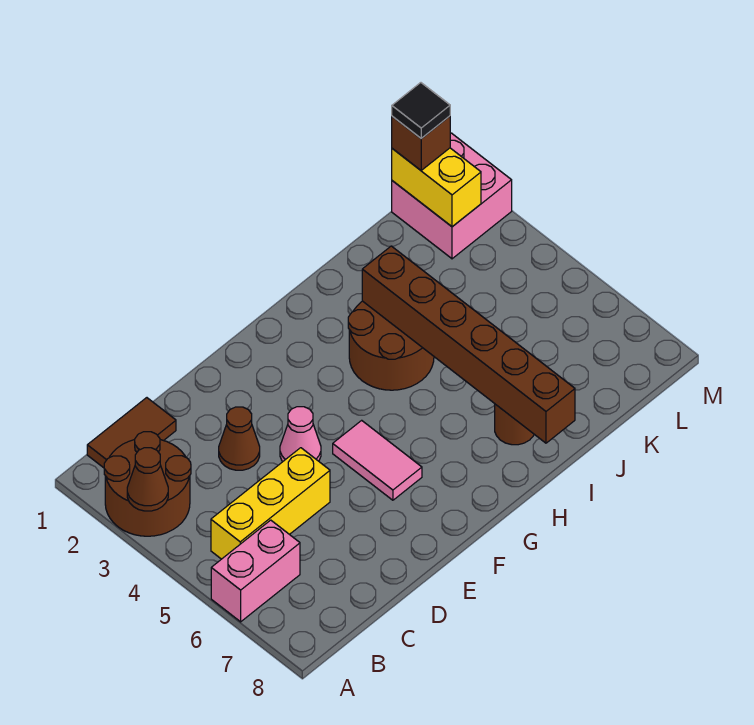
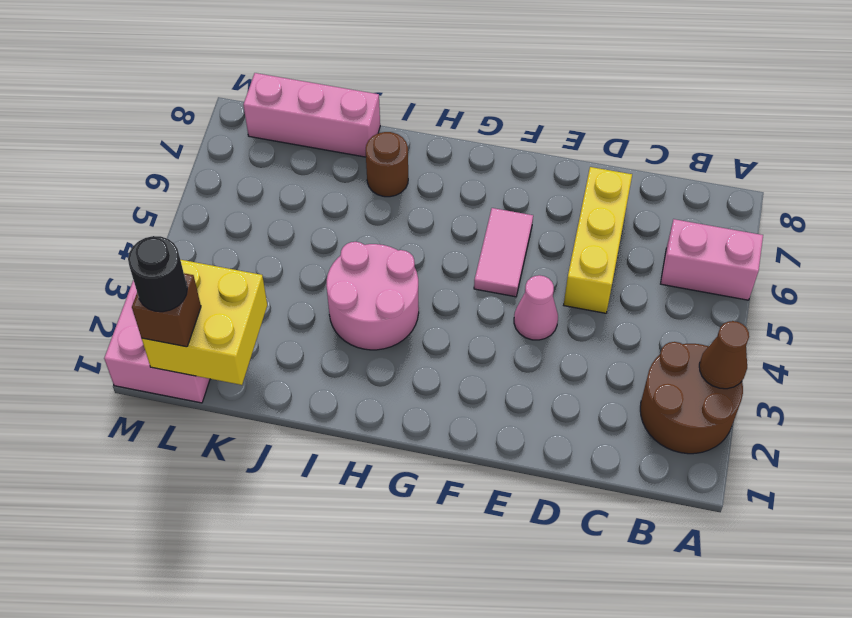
brown tile B1:C1 level 1 -> none
yellow brick B5:D5 level 1 -> yellow brick D5:D7 level 1
brown cone D3 level 1 -> none
brown round brick H3:I4 level 1 -> pink round brick H3:I4 level 1
brown brick I3:I8 level 2 -> none
none -> pink brick J8:L8 level 1
yellow brick L1:L2 level 2 -> yellow brick K1:L2 level 2
black tile L1 level 4 -> black round brick L1 level 4

